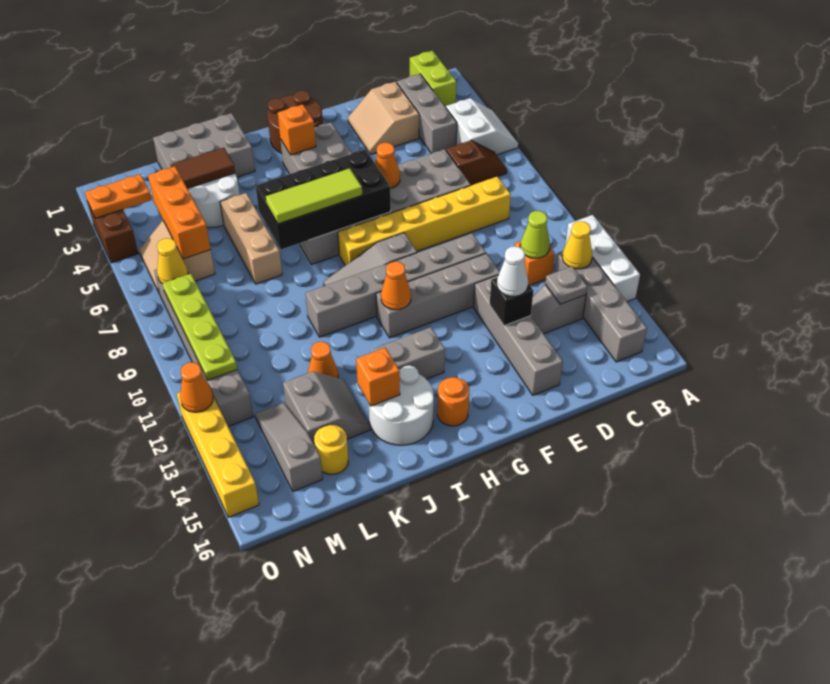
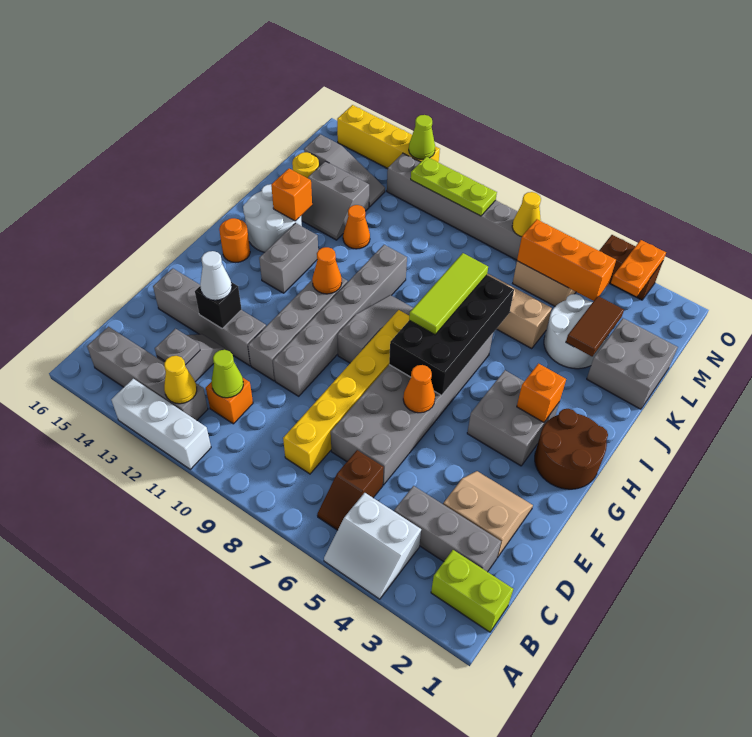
grey brick J1:L2 level 1 -> grey brick K1:L2 level 1
lime plate N8:N11 level 2 -> lime plate N9:N11 level 2
orange cone O12 level 2 -> lime cone O12 level 2

